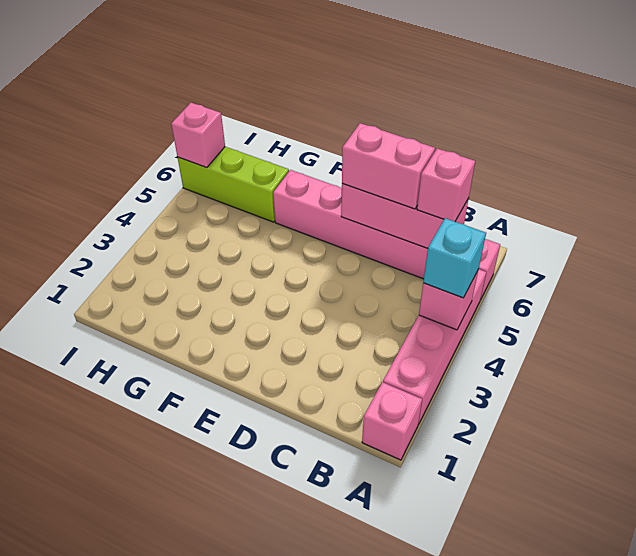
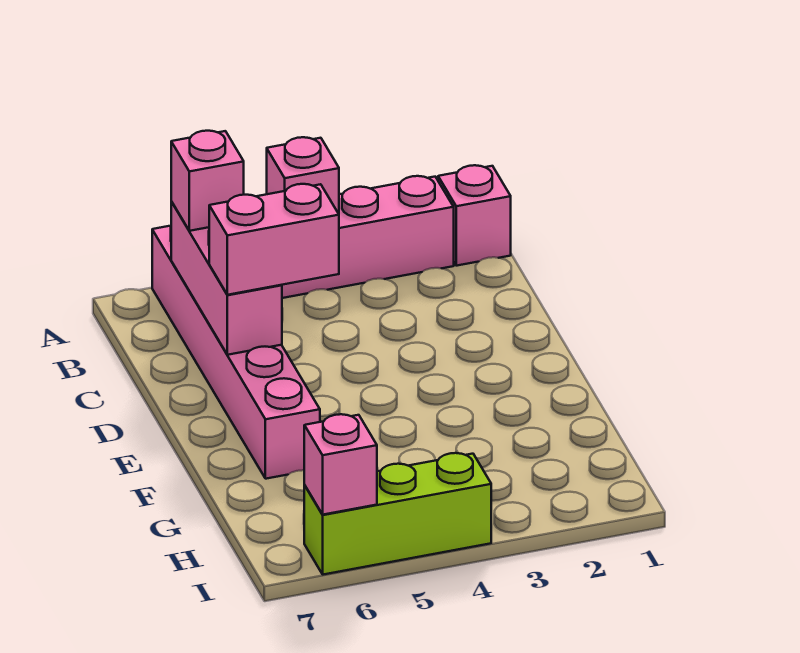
cyan brick A4 level 3 -> none
pink brick C6:D6 level 3 -> pink brick D5:D6 level 3
lime brick G6:I6 level 1 -> lime brick I4:I6 level 1

